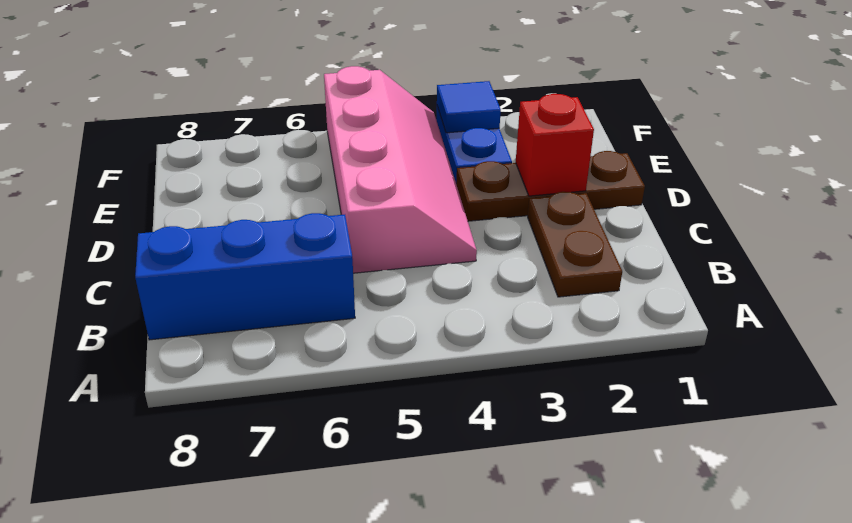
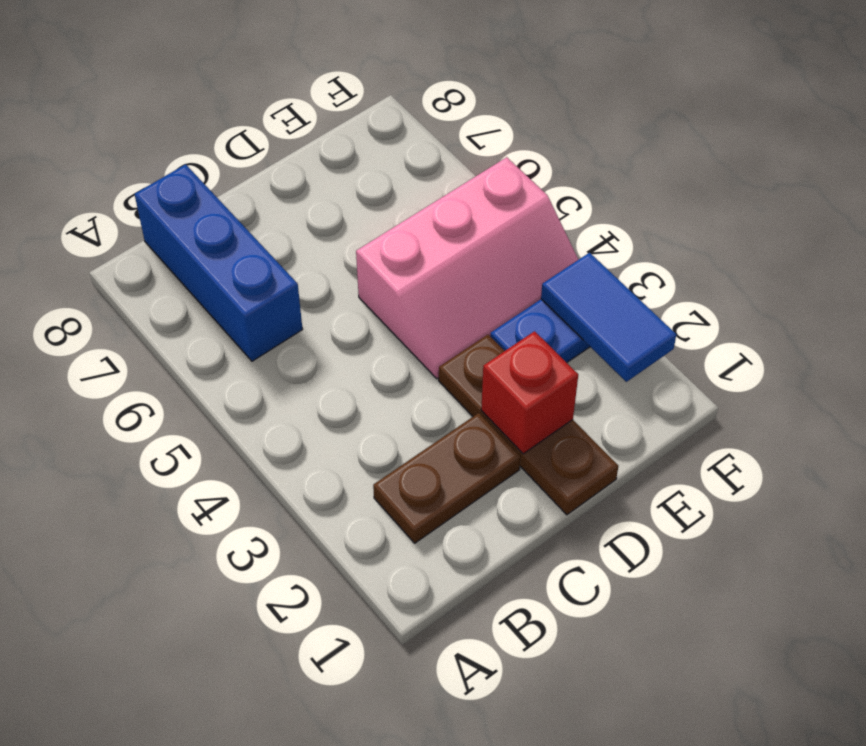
pink slope C4:F5 level 1 top 5 -> pink slope D4:F5 level 1 top 5
blue tile F3 level 2 -> blue tile F2:F3 level 2

